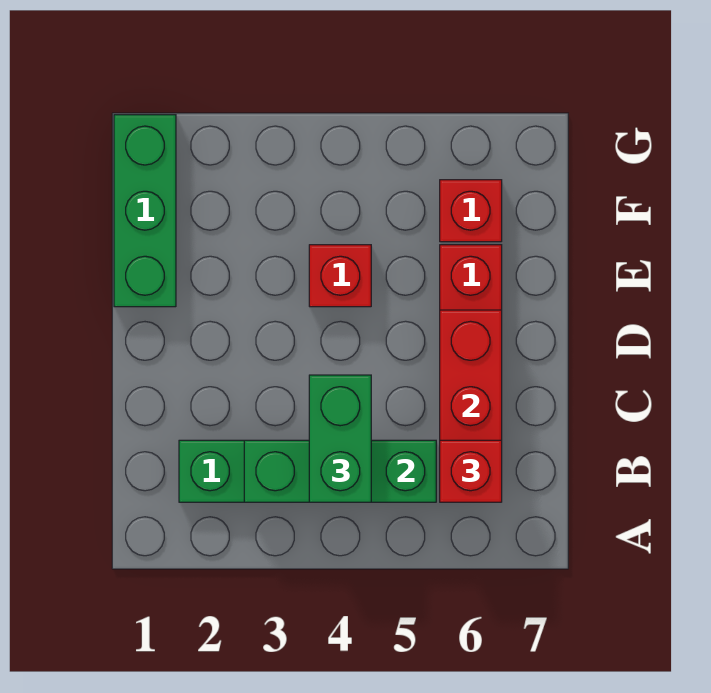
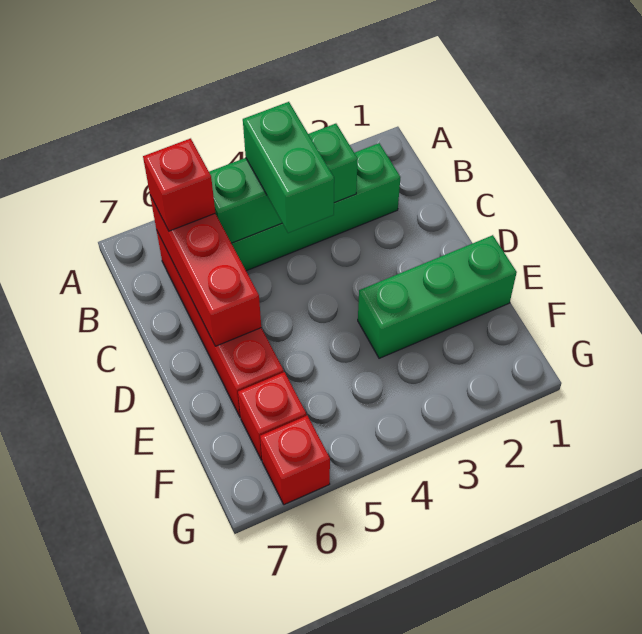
green brick E1:G1 level 1 -> green brick E1:E3 level 1
red brick E4 level 1 -> red brick G6 level 1

